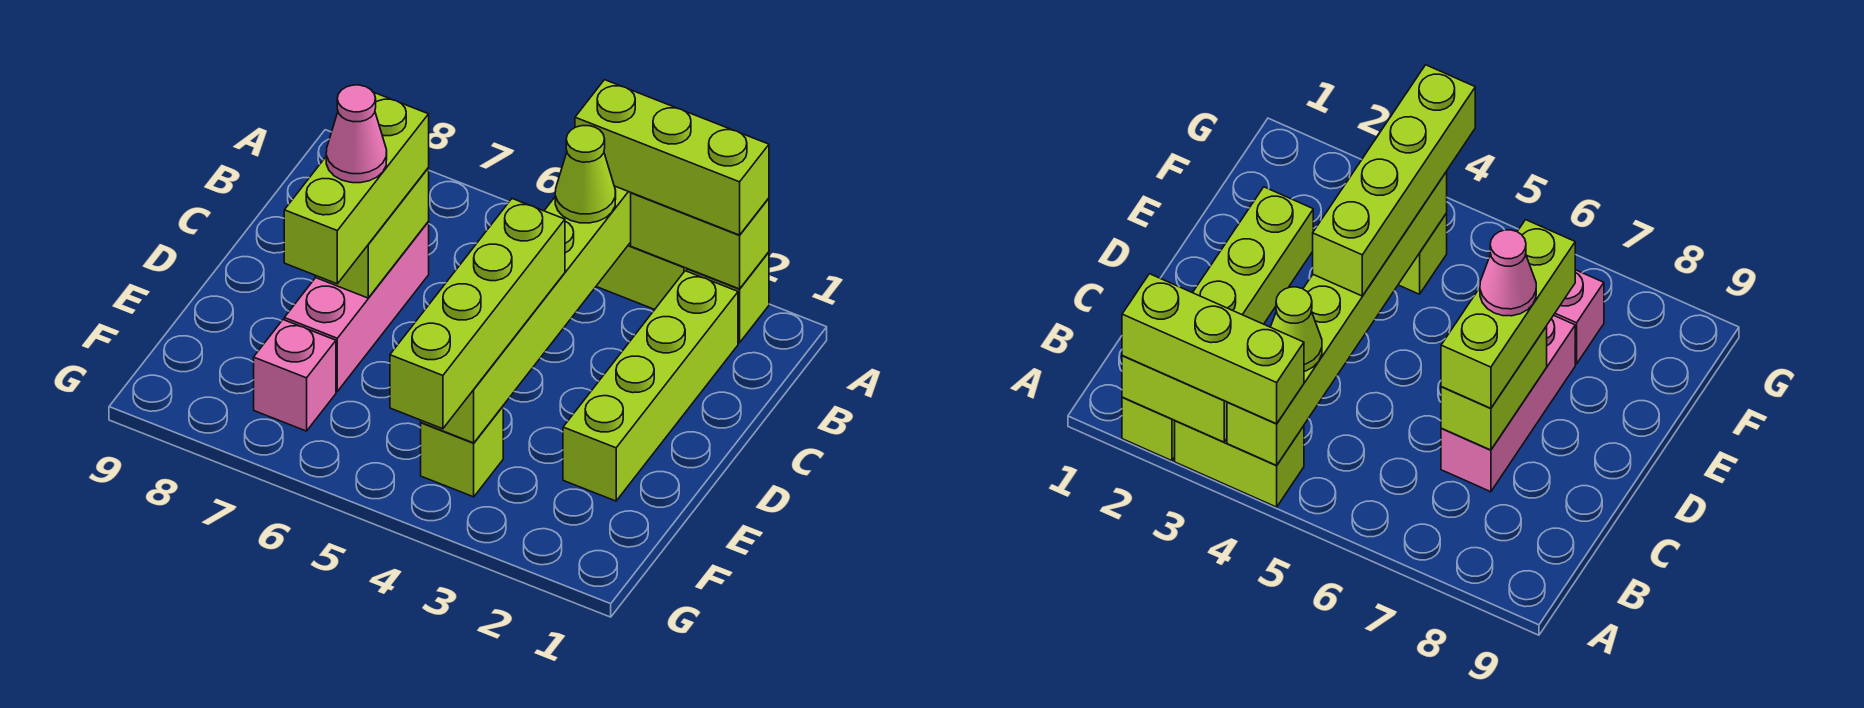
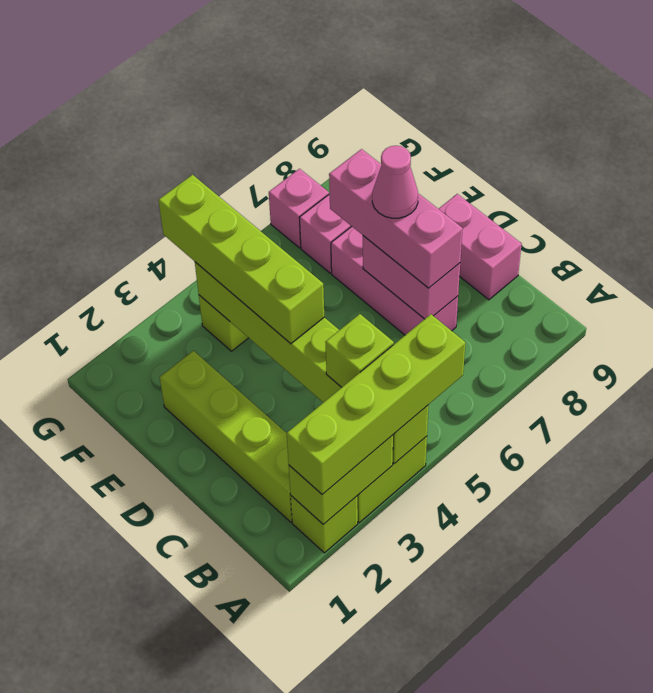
lime brick A2:A4 level 3 -> lime brick A2:A5 level 3
lime cone B4 level 3 -> lime brick B4 level 3
lime brick C7:D7 level 2 -> pink brick C7:D7 level 2
lime brick C7:E7 level 3 -> pink brick C7:E7 level 3
none -> pink brick C9:D9 level 1
none -> pink brick G7 level 1

